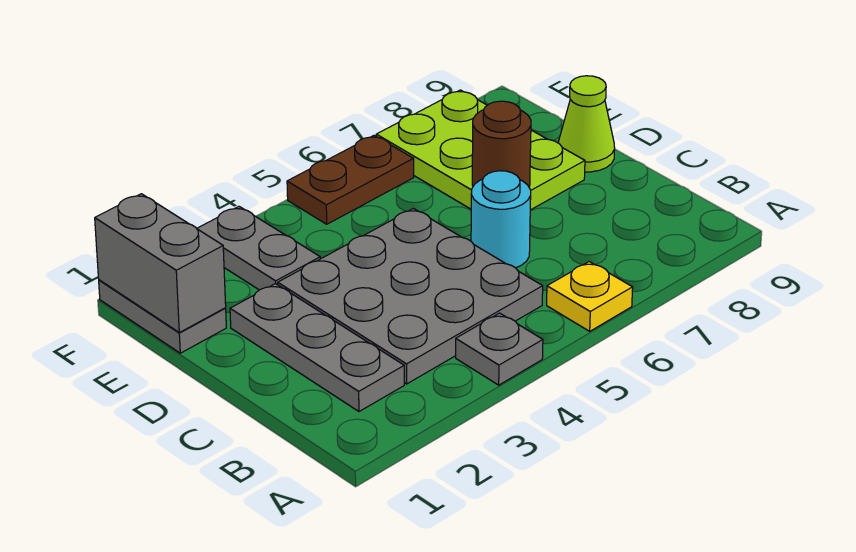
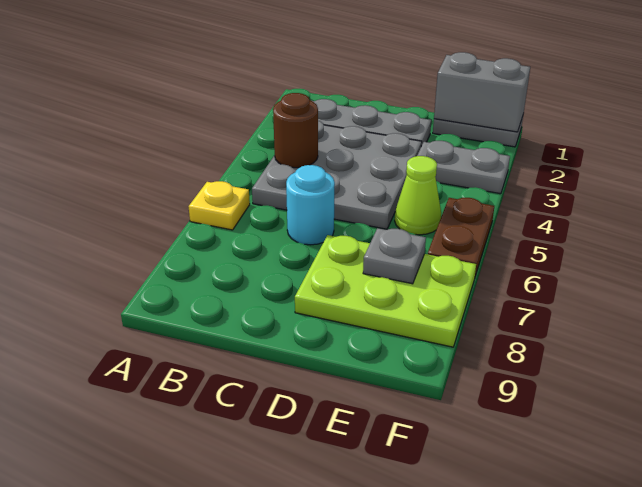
grey plate A4 level 1 -> grey plate E7 level 2
brown round brick D7 level 2 -> brown round brick B4 level 2
lime cone D9 level 1 -> lime cone E5 level 1

